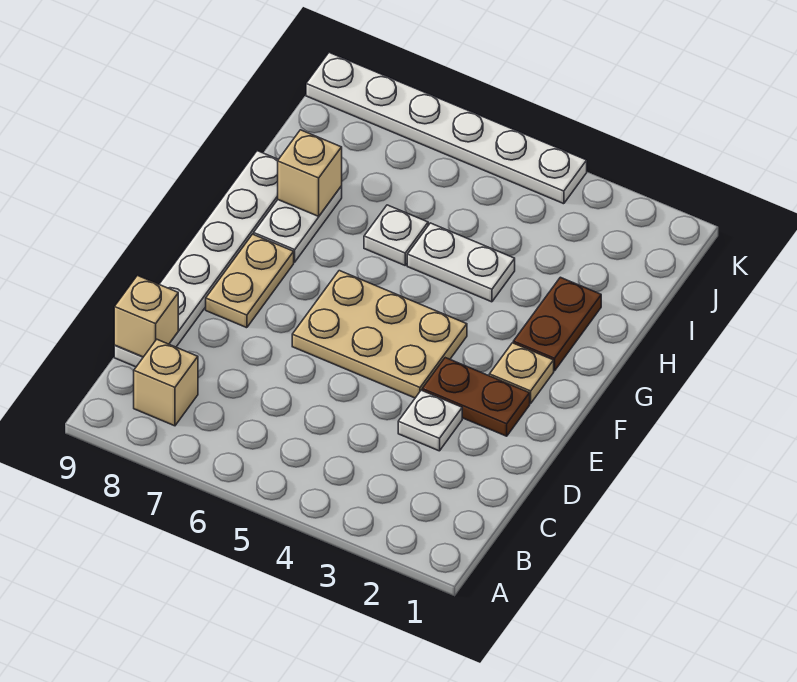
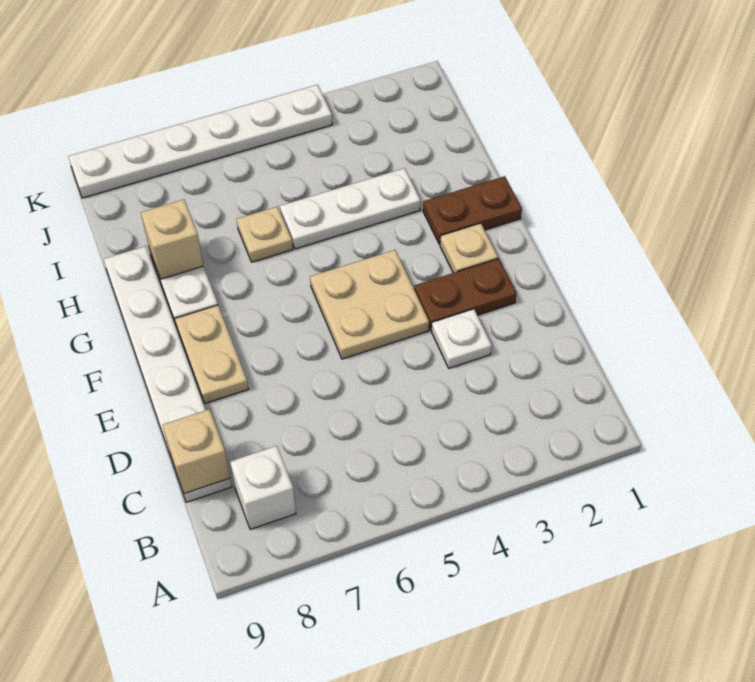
tan brick B8 level 1 -> white brick B8 level 1
tan plate E4:F6 level 1 -> tan plate E4:F5 level 1
brown plate G2:H2 level 1 -> brown plate G1:G2 level 1
white plate H4:H5 level 1 -> white plate H3:H5 level 1
white plate H6 level 1 -> tan plate H6 level 1

